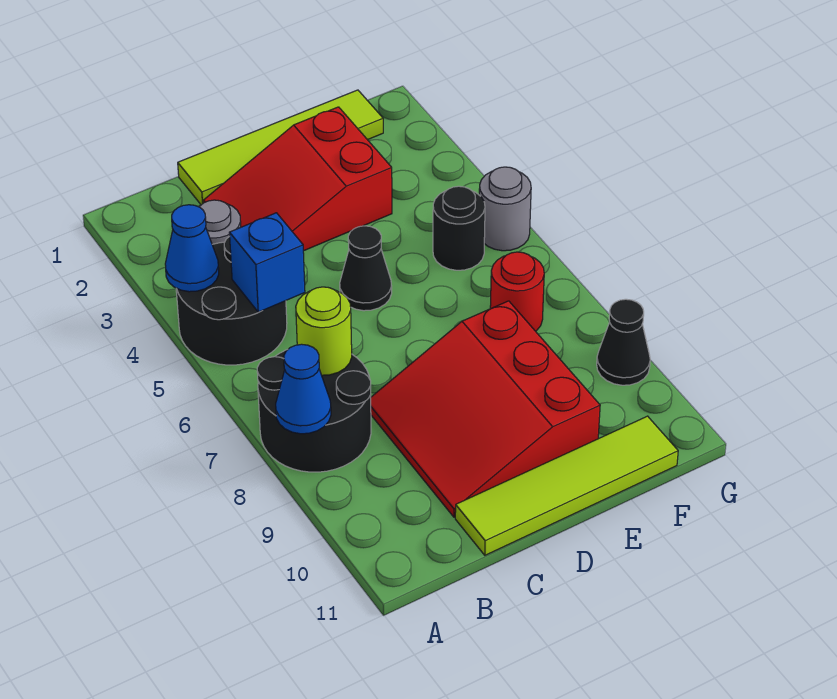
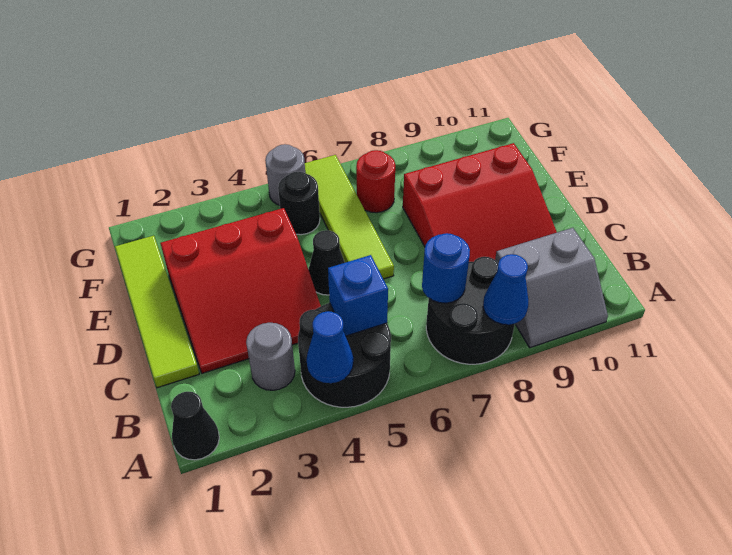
none -> grey slope A9:B10 level 1 top B
lime round brick B7 level 2 -> blue round brick B7 level 2
red slope C2:E3 level 1 top E -> red slope C2:E4 level 1 top E
lime tile C11:F11 level 1 -> lime tile D6:G6 level 1
black cone G9 level 1 -> black cone A1 level 1

